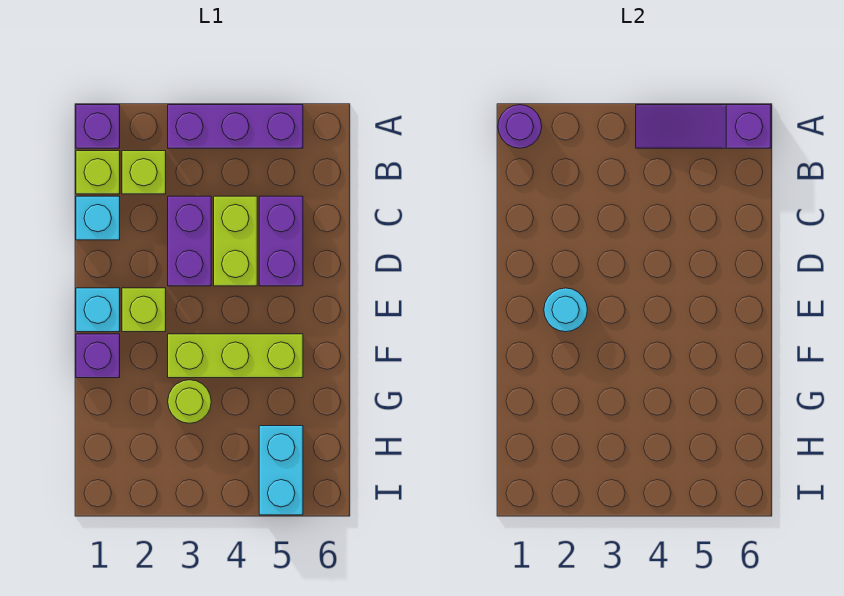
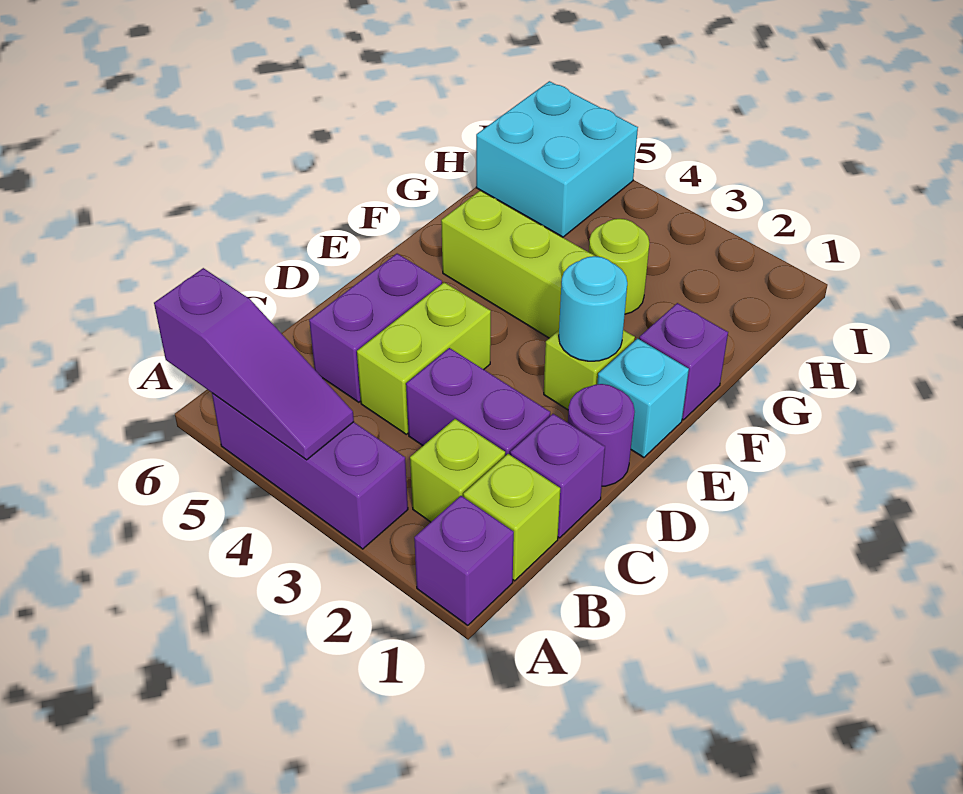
purple round brick A1 level 2 -> purple round brick D1 level 1
cyan brick C1 level 1 -> purple brick C1 level 1
purple brick C3:D3 level 1 -> purple brick C2:C3 level 1
cyan brick H5:I5 level 1 -> cyan brick H5:I6 level 1

